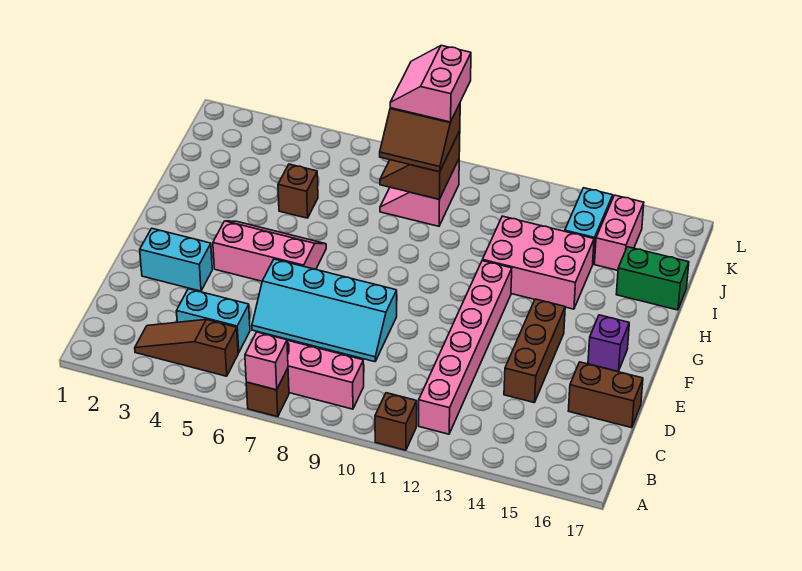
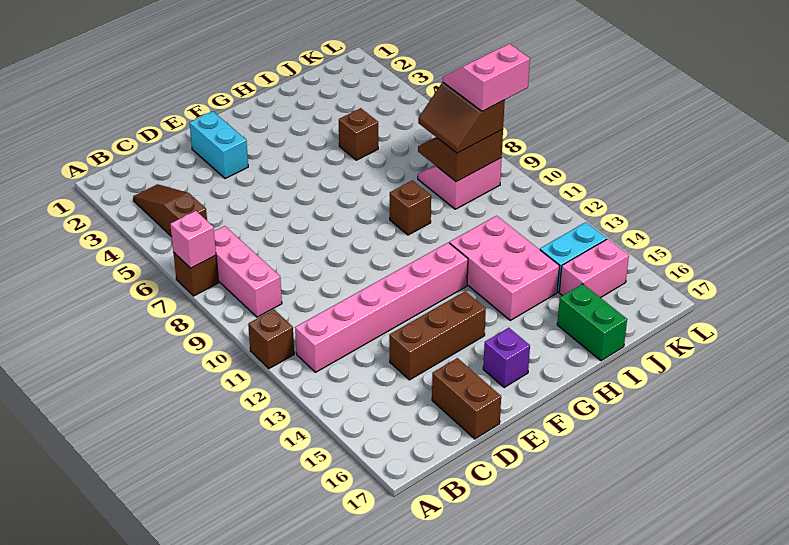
cyan brick C4:C5 level 1 -> none
cyan slope D6:E9 level 1 top E -> none
pink slope F4:G6 level 1 top F -> none
none -> brown brick H9 level 1

